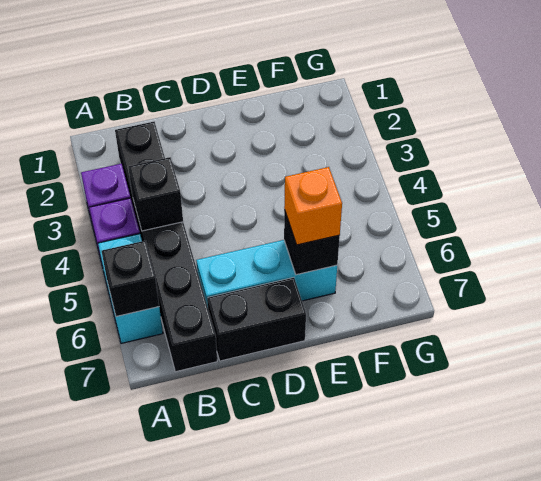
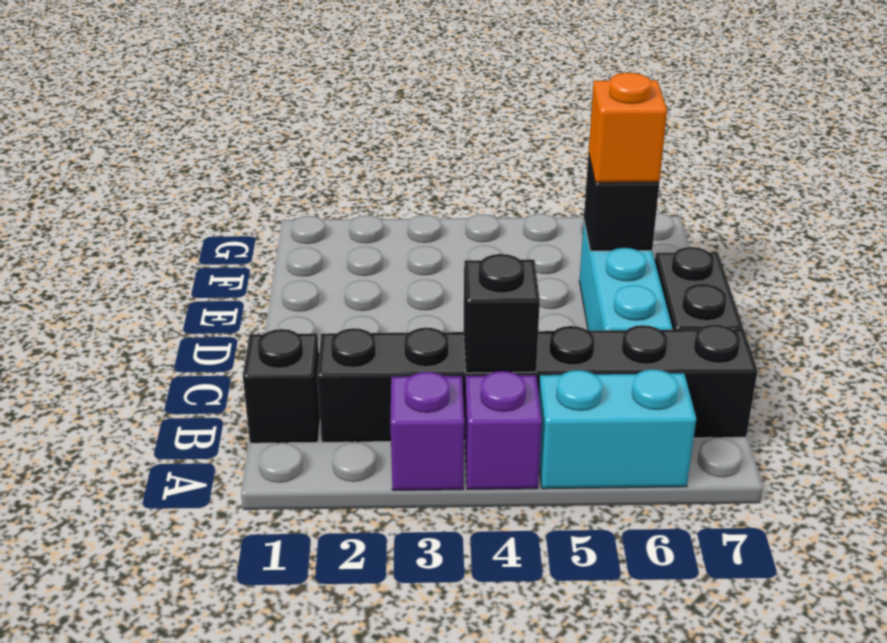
black brick A6 level 2 -> black brick B1 level 1

